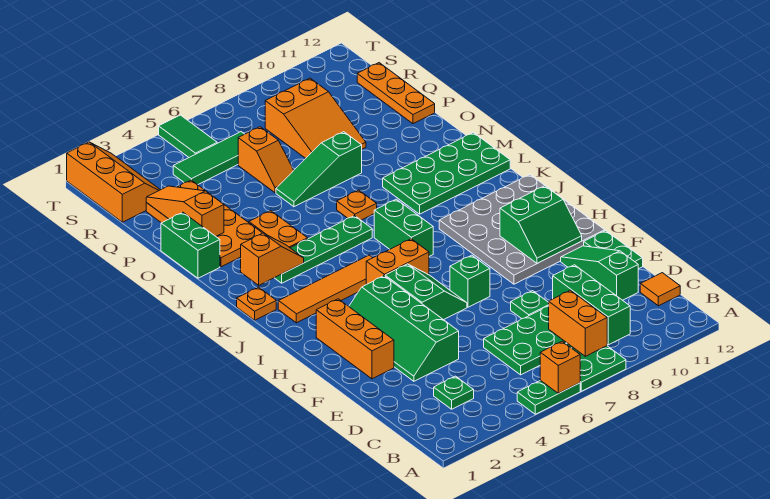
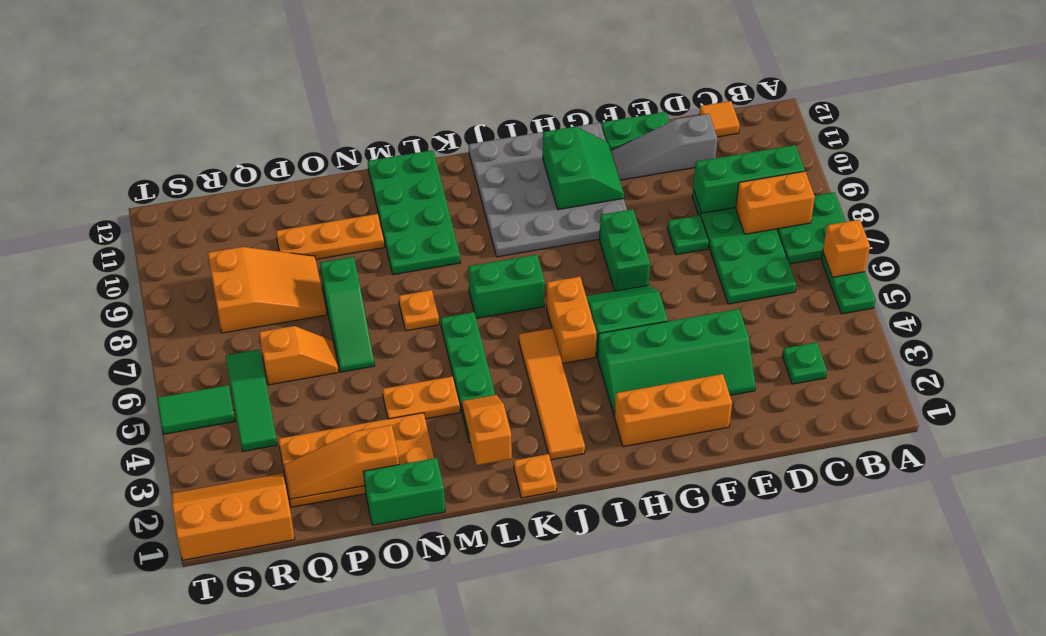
green slope D11:F11 level 1 top D -> grey slope D11:F11 level 1 top D
green brick G7 level 1 -> green brick G7:G8 level 1
orange plate P12:R12 level 1 -> orange plate N10:P10 level 1

